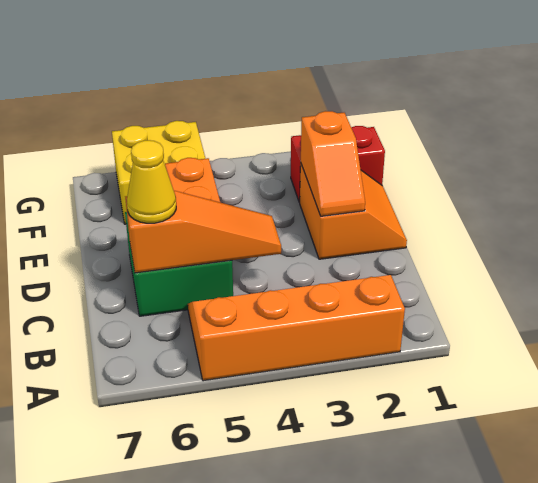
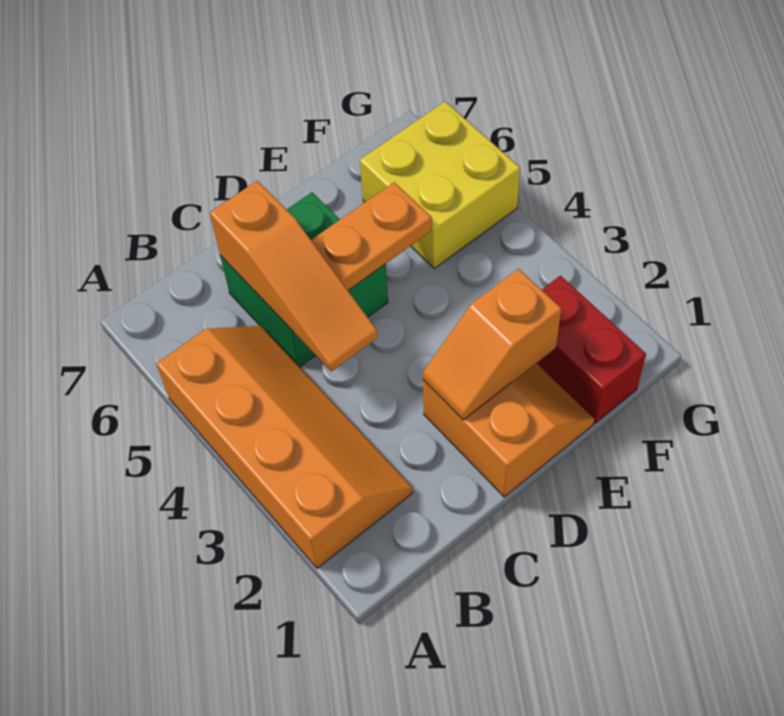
yellow cone C6 level 3 -> none
orange slope D1:E2 level 1 top 2 -> orange slope D1:E2 level 1 top D

